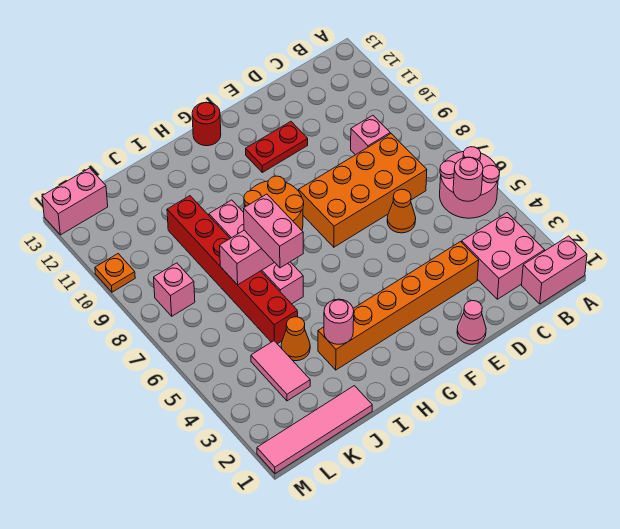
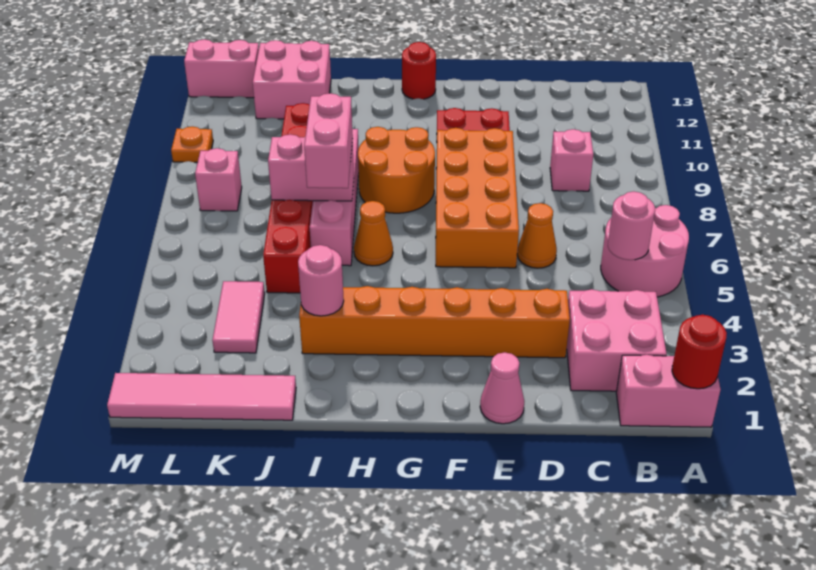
none -> red round brick A1 level 2
orange brick C7:F8 level 1 -> orange brick E6:F9 level 1
orange cone J4 level 1 -> orange cone H6 level 1
none -> pink brick J12:K13 level 1

